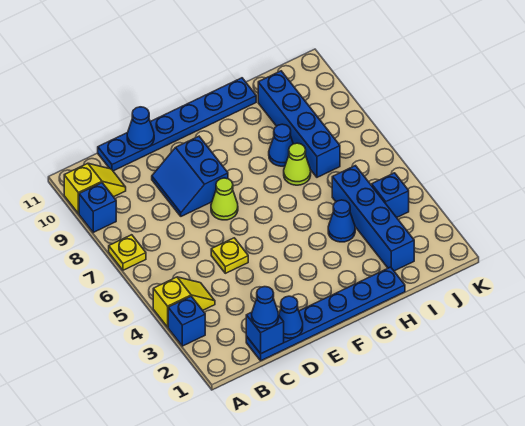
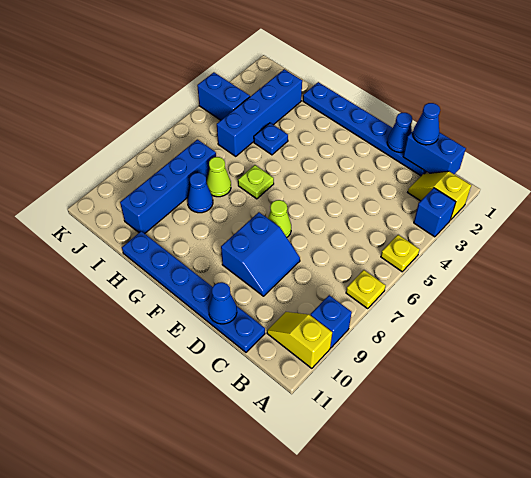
yellow slope A4:B4 level 1 top A -> yellow slope A2:B2 level 1 top A
blue brick C1 level 2 -> blue brick B1:C1 level 2
yellow plate D5 level 1 -> yellow plate A5 level 1
none -> lime plate G6 level 1
blue cone H4 level 1 -> blue plate H4 level 1
blue brick J4 level 1 -> blue brick J4:K4 level 1

